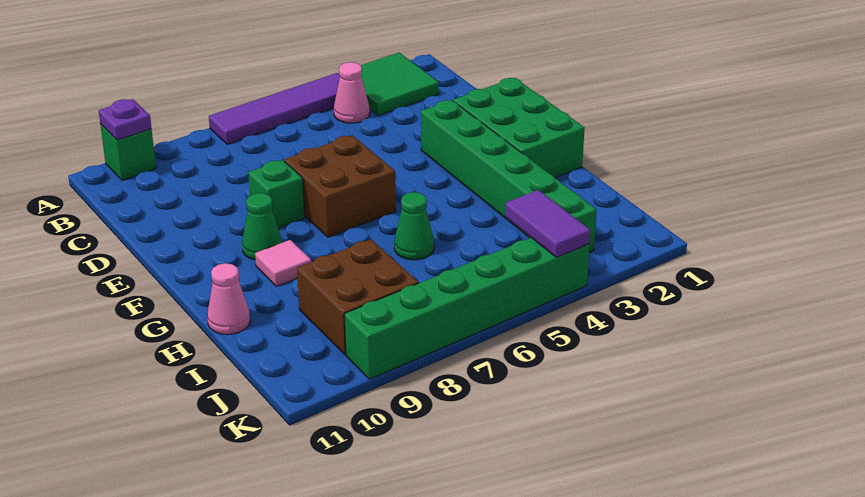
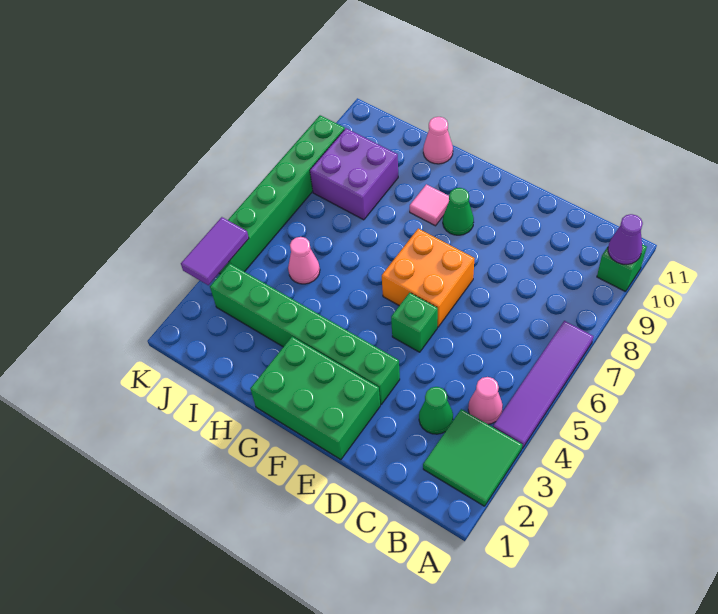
purple plate A10 level 2 -> purple cone A10 level 2
brown brick E6:F7 level 1 -> orange brick E6:F7 level 1
green brick E8 level 1 -> green brick E5 level 1
green cone H6 level 1 -> green cone C3 level 1
none -> pink cone I5 level 1
brown brick I8:J9 level 1 -> purple brick I8:J9 level 1
purple tile J4:K4 level 2 -> purple tile K3:K4 level 2

